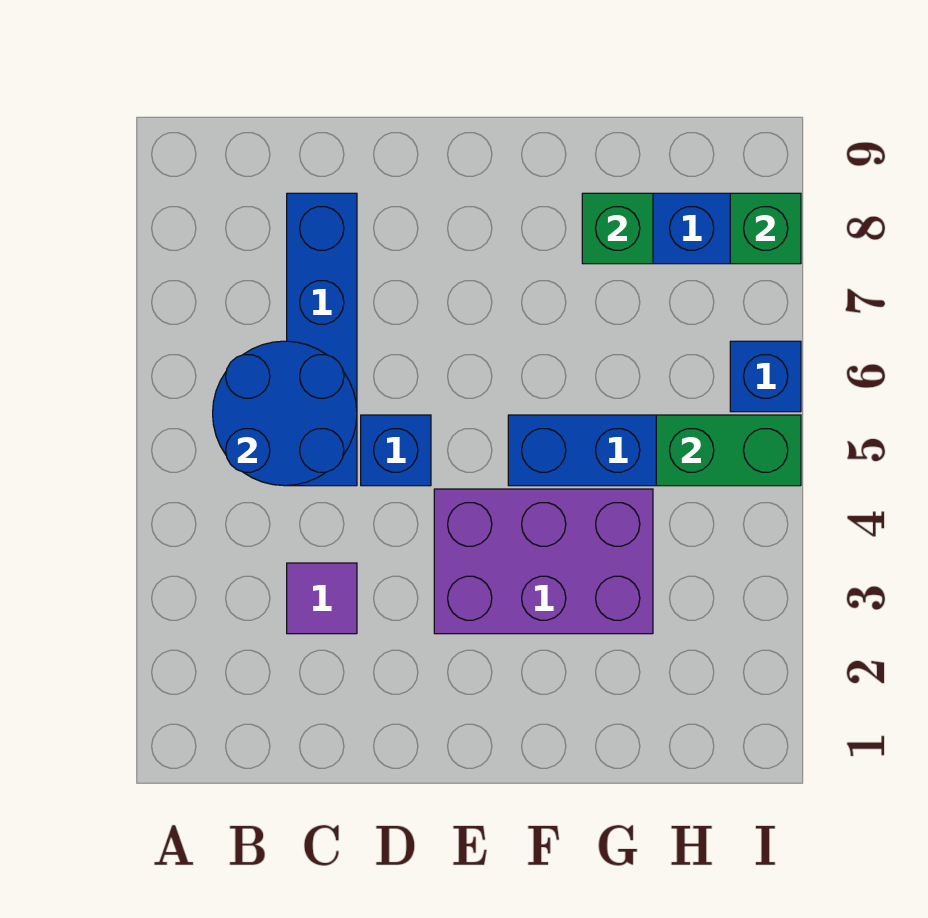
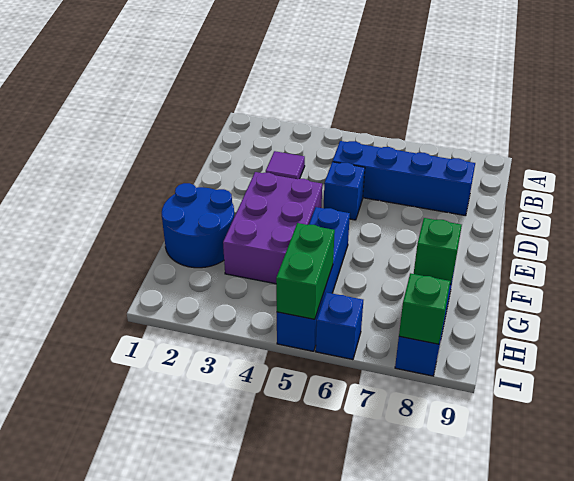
blue round brick B5:C6 level 2 -> blue round brick F1:G2 level 1

